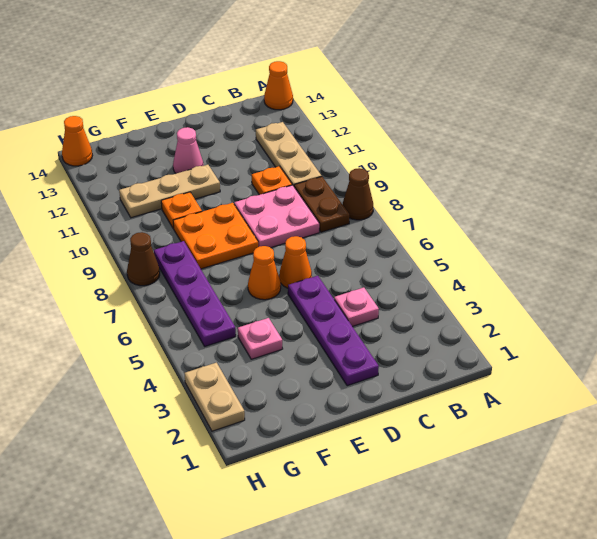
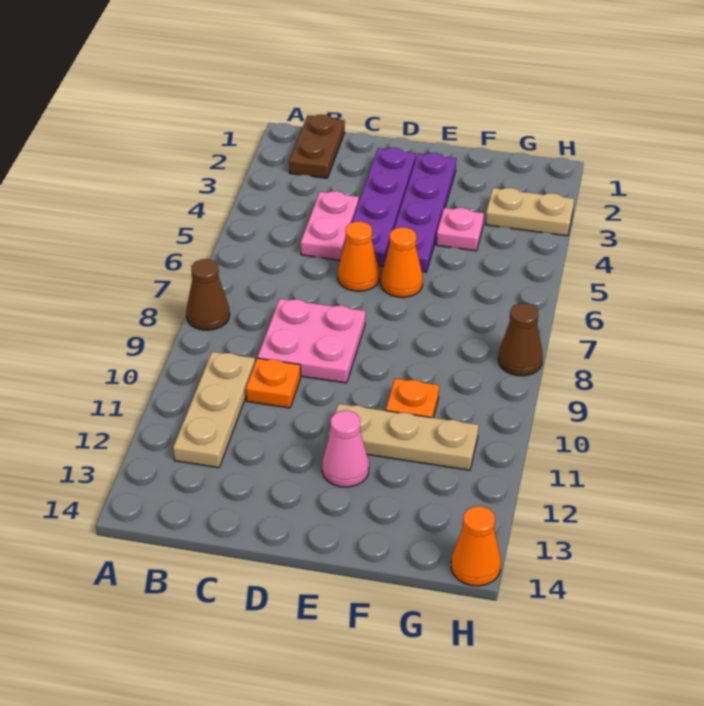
orange cone A14 level 1 -> none
brown plate B8:B9 level 1 -> brown plate B1:B2 level 1
pink plate C4 level 1 -> pink plate C4:C5 level 1
orange plate E8:F9 level 1 -> none
purple plate G5:G8 level 1 -> purple plate E2:E5 level 1
tan plate H2:H3 level 1 -> tan plate G3:H3 level 1

